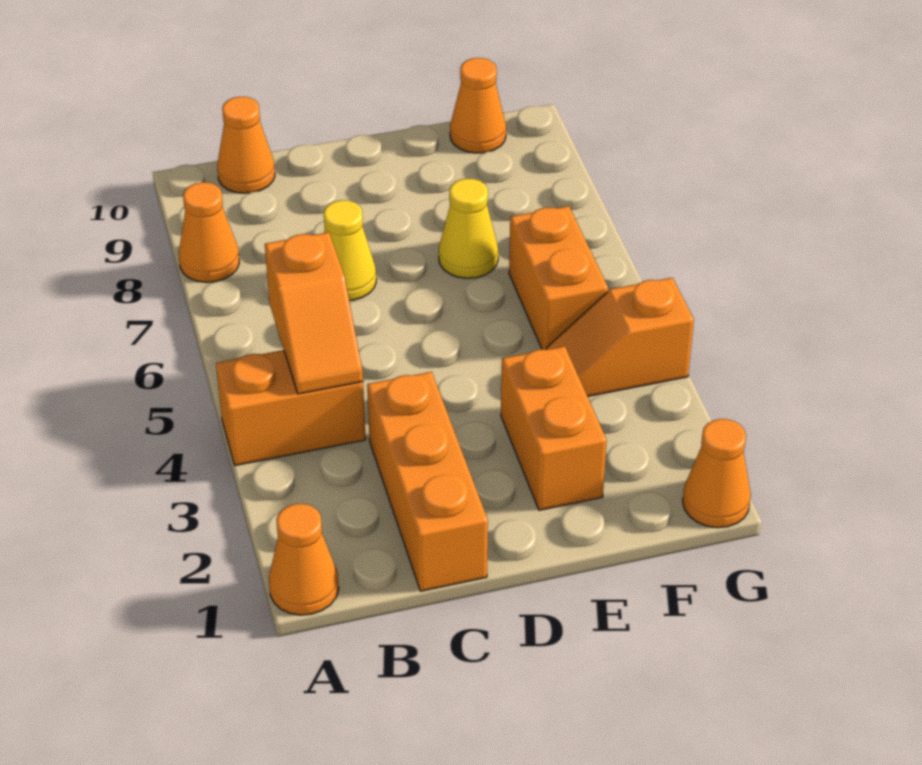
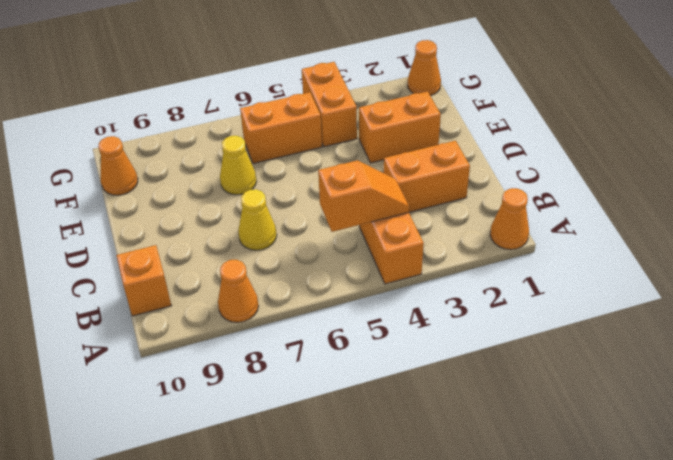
orange cone B10 level 1 -> orange brick B10 level 1
orange brick C1:C3 level 1 -> orange brick C2:C3 level 1
orange slope F4:G4 level 1 top G -> orange brick F4:G4 level 1

